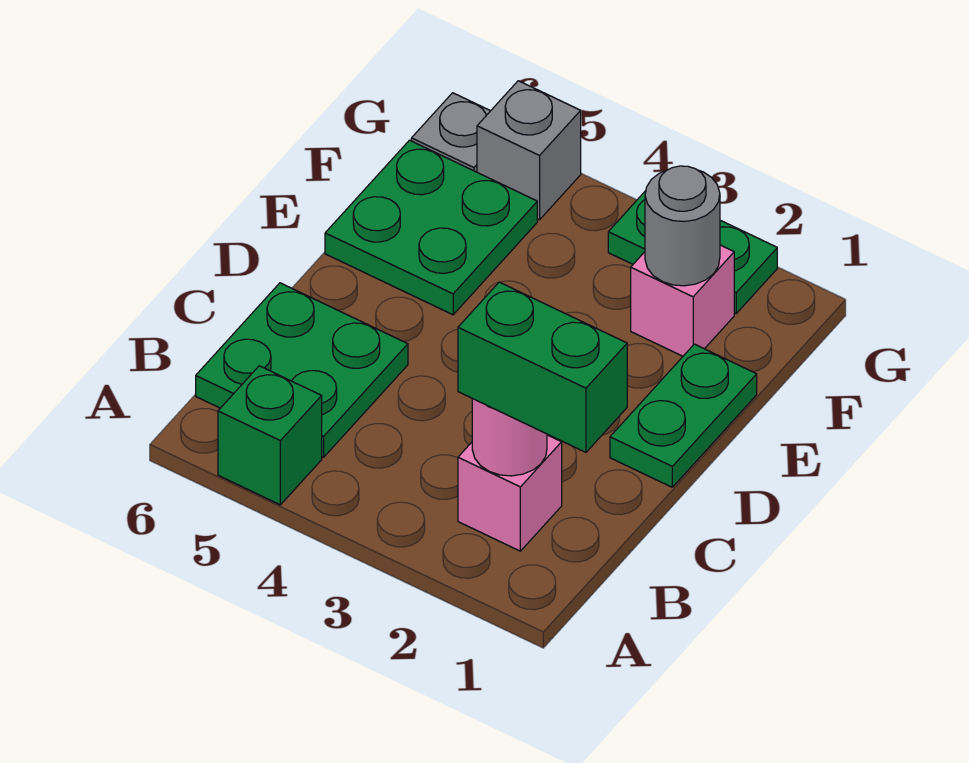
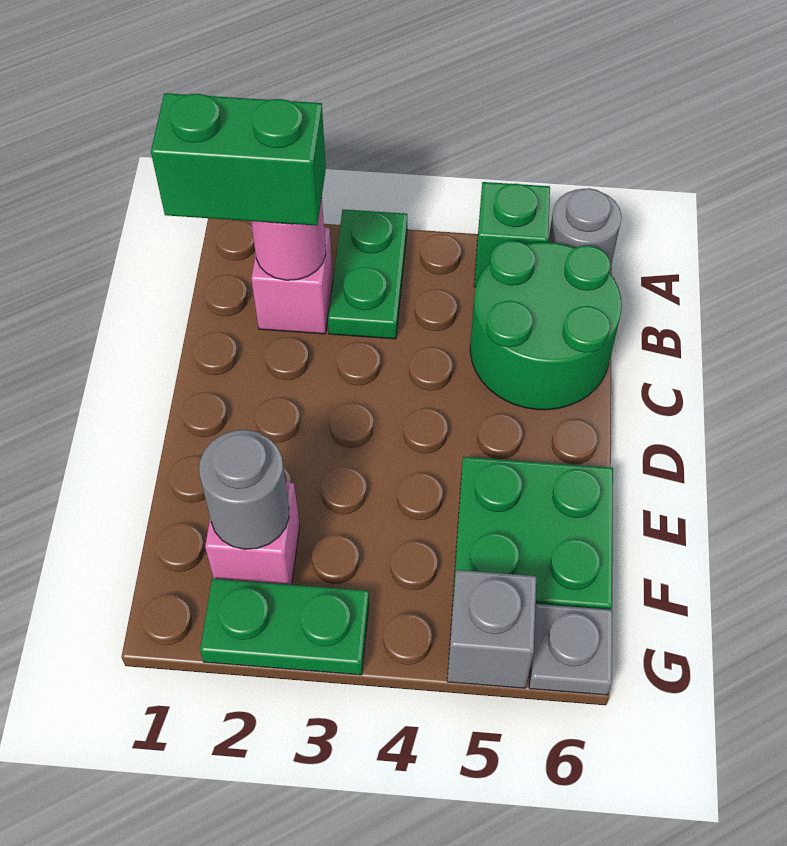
none -> grey round brick A6 level 1
green plate B5:C6 level 1 -> green round brick B5:C6 level 1
green plate D1:E1 level 1 -> green plate A3:B3 level 1

